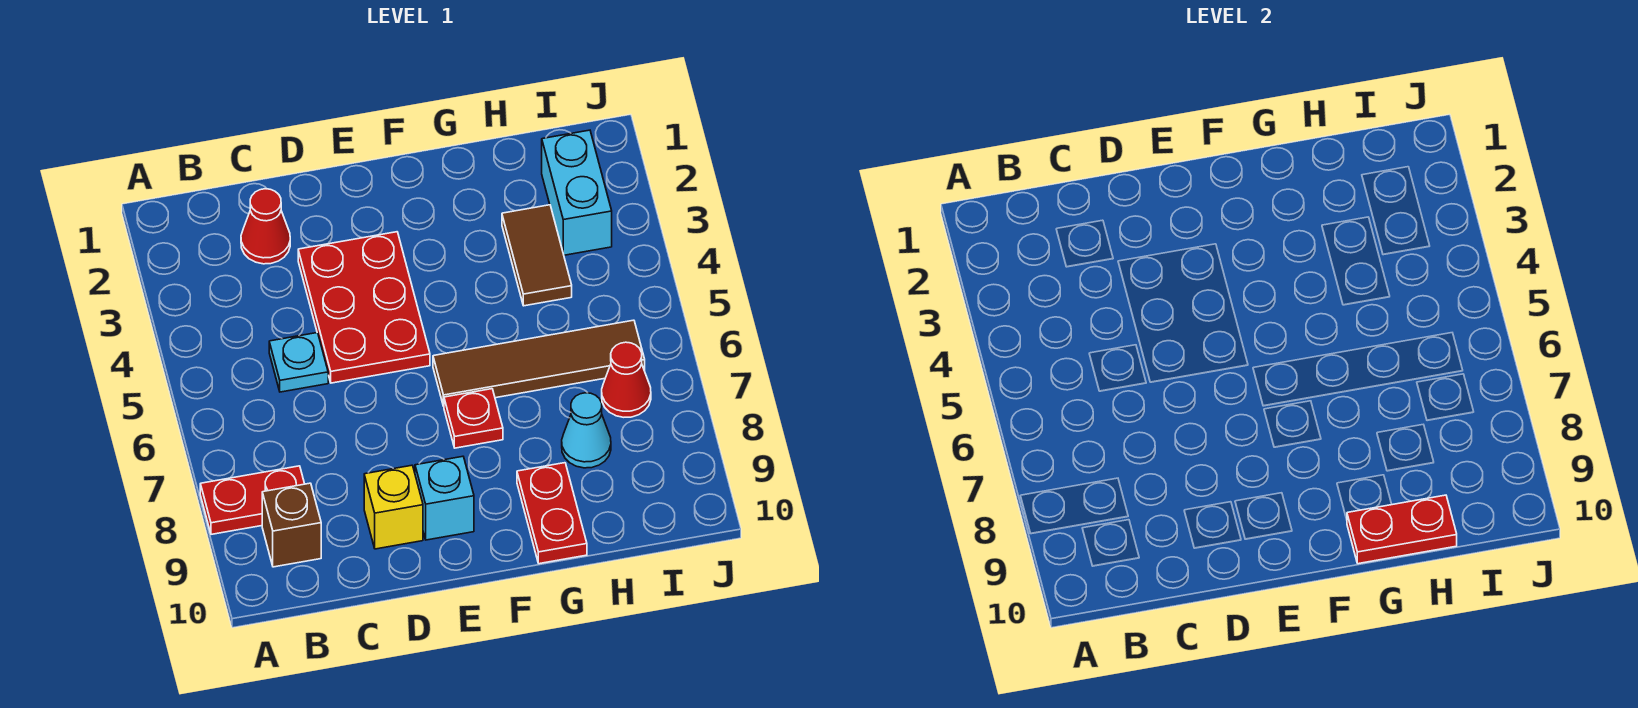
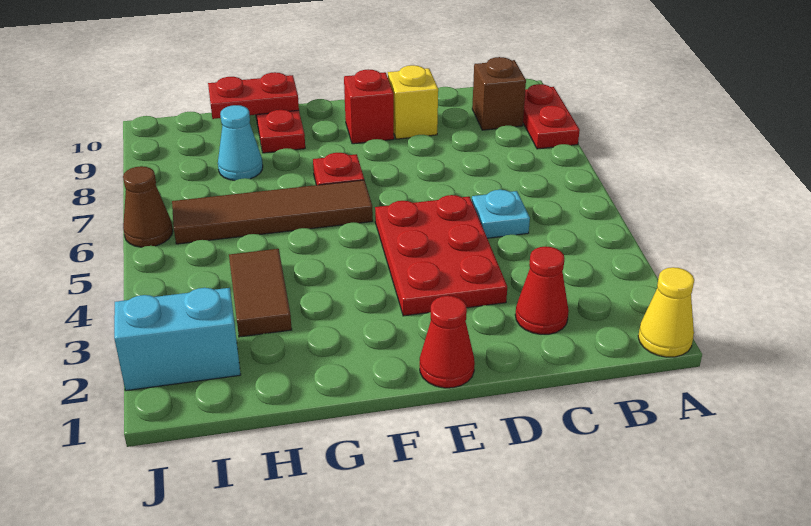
none -> yellow cone A1 level 1
red plate A8:B8 level 1 -> red plate A8:A9 level 1
cyan brick E9 level 1 -> red brick E9 level 1
cyan brick I2:I3 level 1 -> cyan brick I2:J2 level 1
red cone I7 level 1 -> red cone E1 level 1
none -> brown cone J6 level 1

